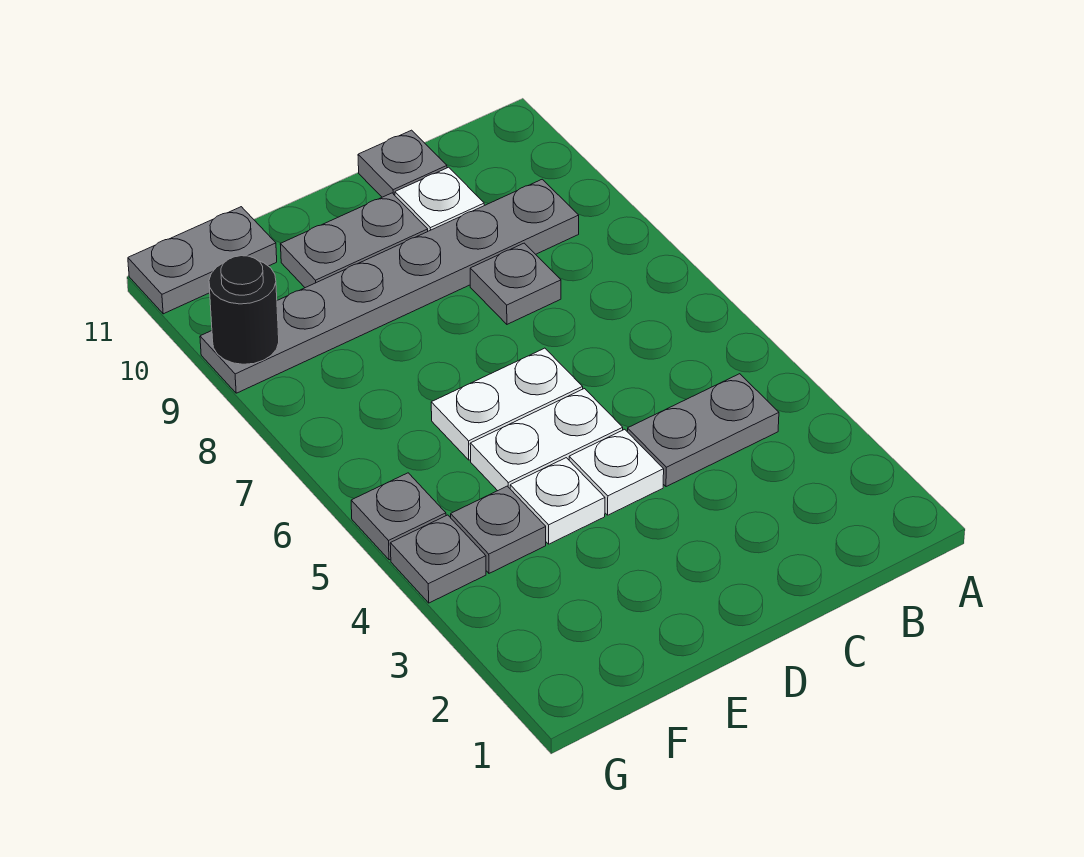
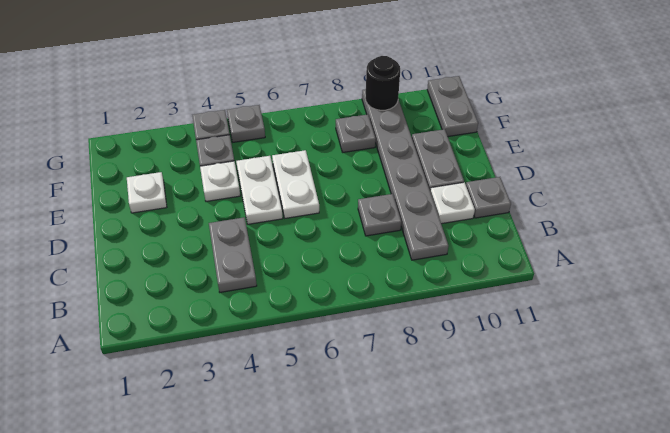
white plate D4 level 1 -> white plate E2 level 1
none -> grey plate F8 level 1

